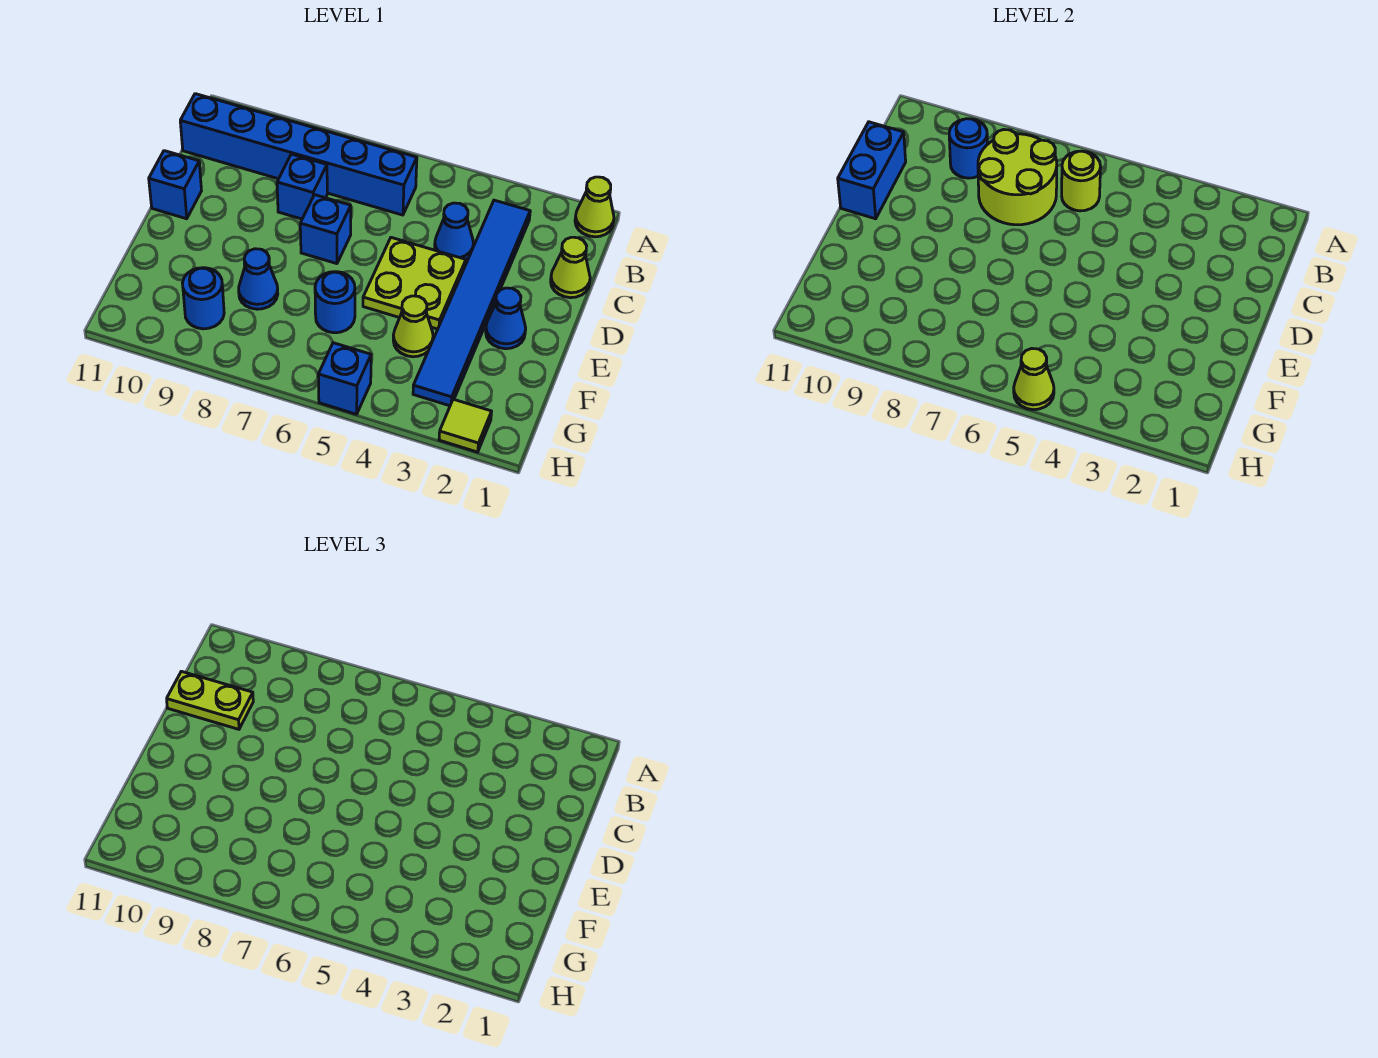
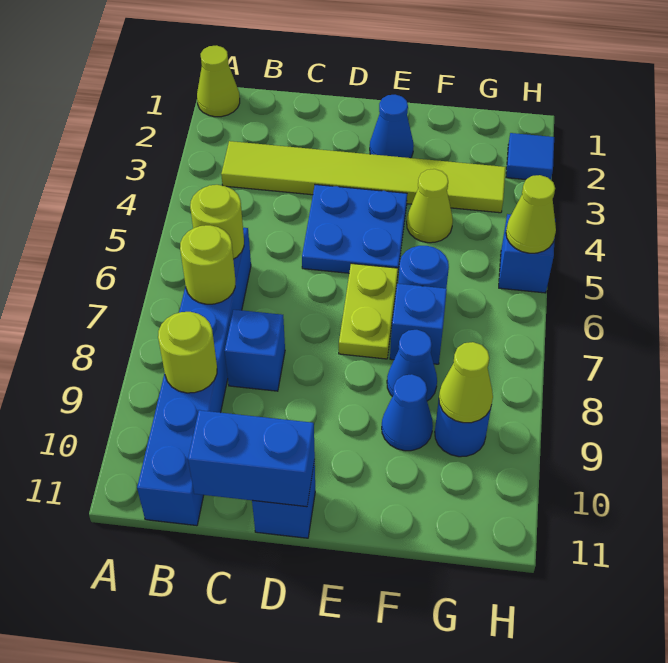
blue tile B3:G3 level 1 -> lime tile B3:G3 level 1
lime round brick B7:C8 level 2 -> lime round brick B7 level 2
blue round brick B9 level 2 -> lime round brick B9 level 2
lime cone C1 level 1 -> lime cone G9 level 2
blue cone C4 level 1 -> blue cone F9 level 1
lime plate C10:C11 level 3 -> lime plate E6:E7 level 1
lime plate D4:E5 level 1 -> blue plate D4:E5 level 1
blue brick D7 level 1 -> blue brick F7 level 1
lime tile H2 level 1 -> blue tile H2 level 1

